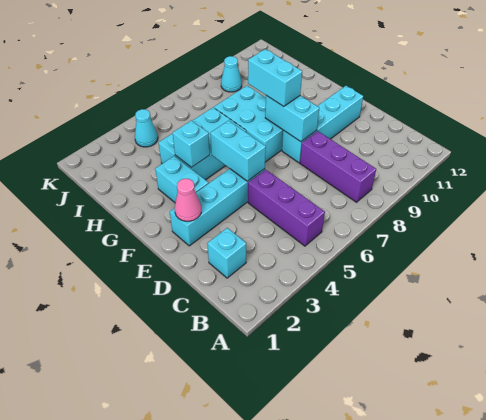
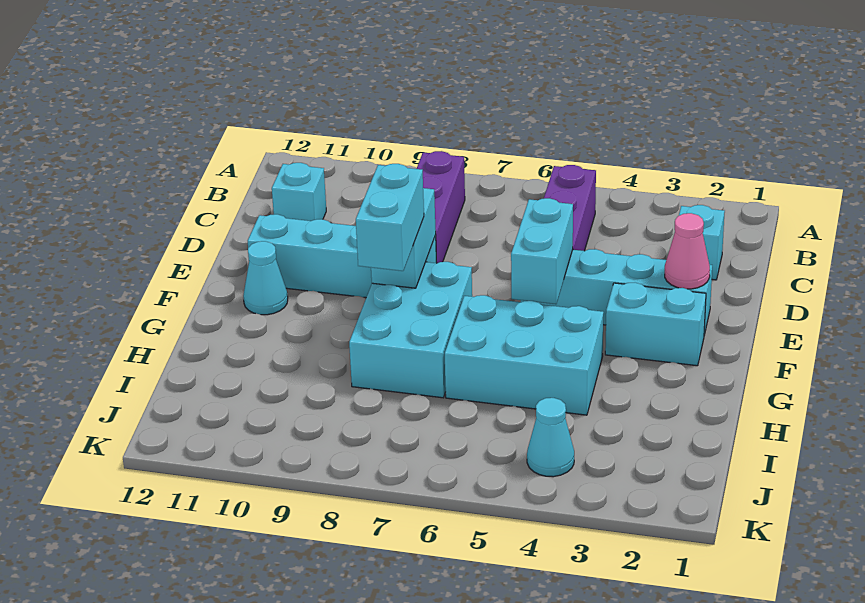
cyan brick F3:G3 level 1 -> cyan brick F2:F3 level 1
cyan brick G4 level 2 -> cyan brick C11 level 1
cyan cone J9 level 1 -> cyan cone F11 level 1

